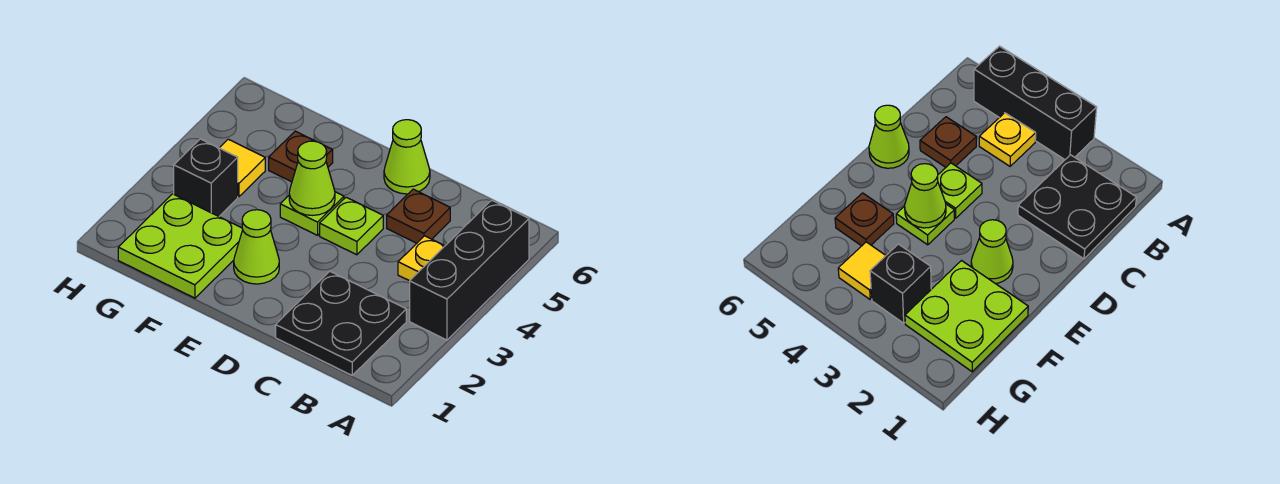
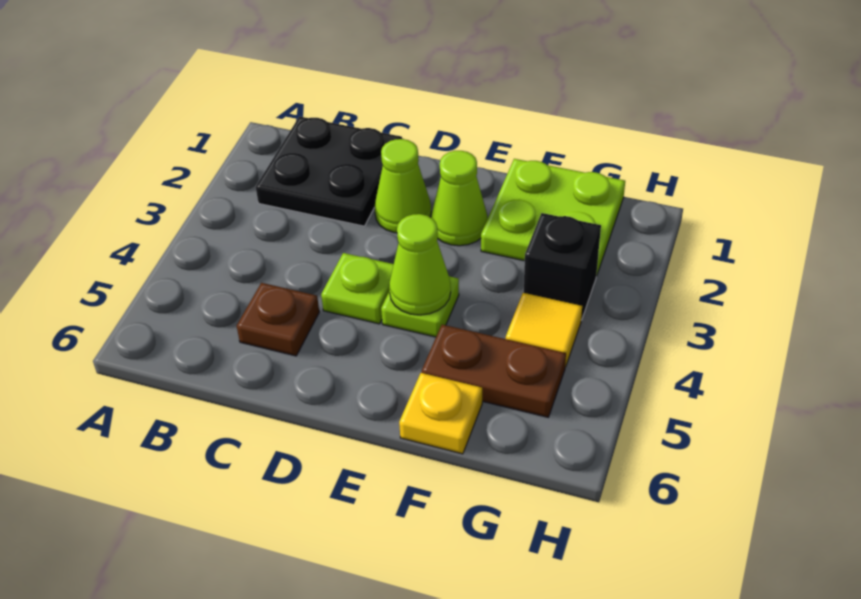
black brick A3:A5 level 1 -> none
yellow plate B4 level 1 -> yellow plate F6 level 1
lime cone D6 level 1 -> lime cone D2 level 1
brown plate F5 level 1 -> brown plate F5:G5 level 1

